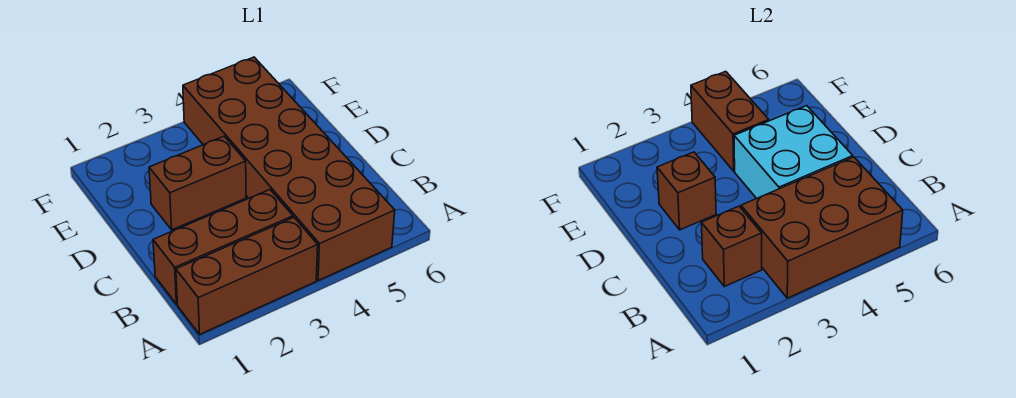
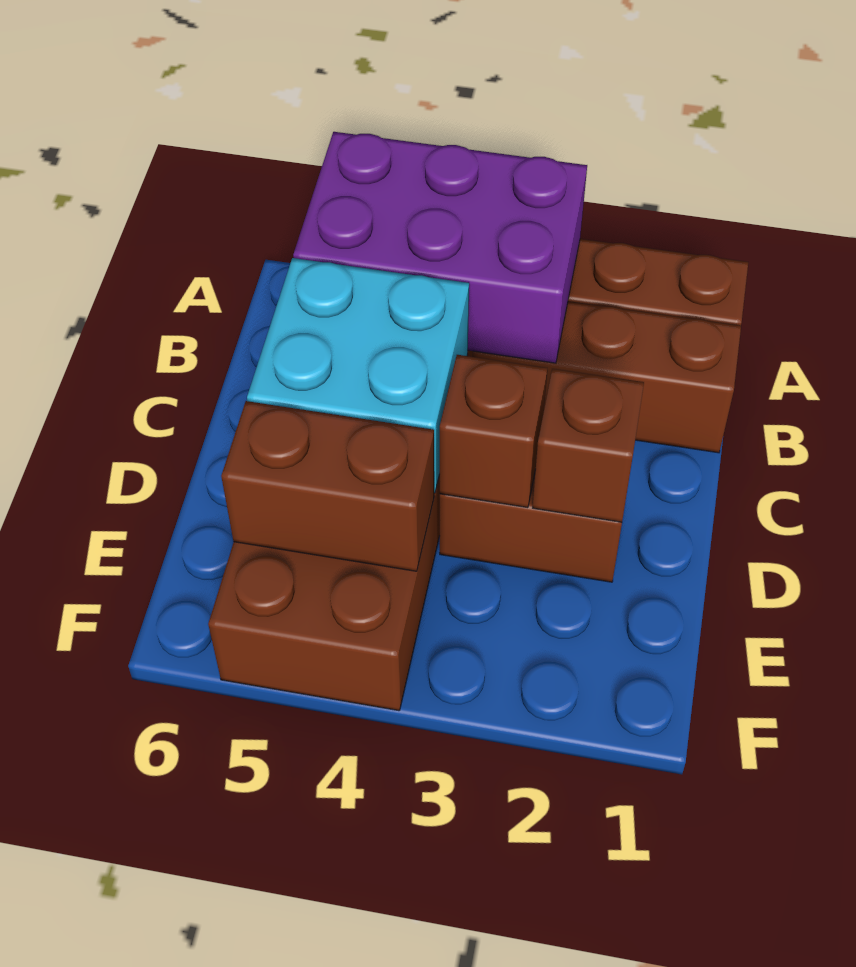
brown brick A3:B5 level 2 -> purple brick A3:B5 level 2
brown brick B2 level 2 -> brown brick D3 level 2
brown brick E4:F4 level 2 -> brown brick E4:E5 level 2

